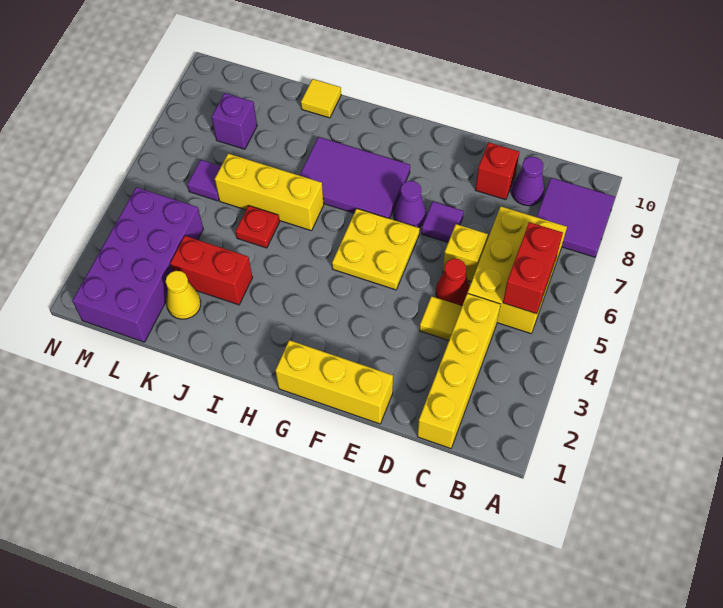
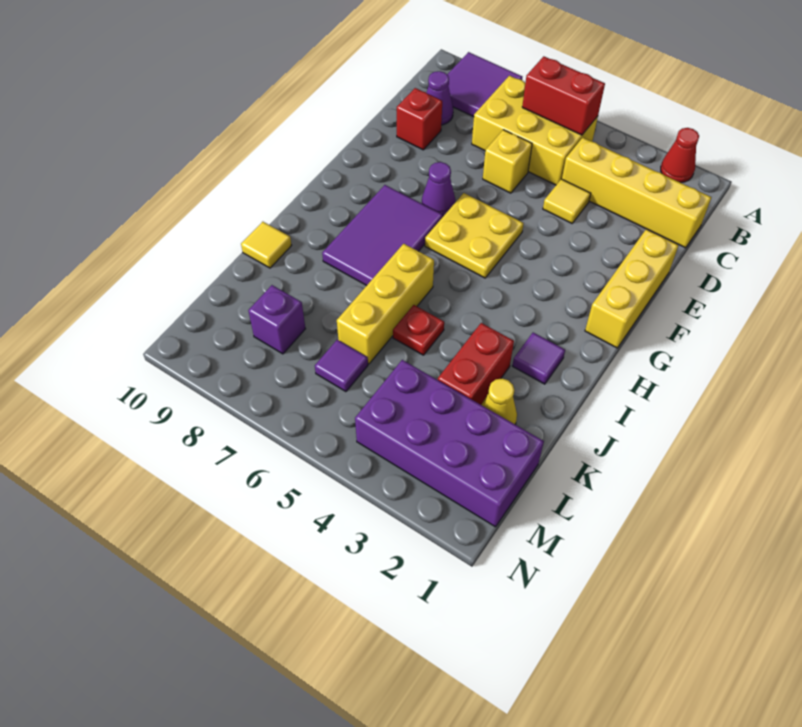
red cone D5 level 1 -> red cone A2 level 1
purple tile E7 level 1 -> purple tile I2 level 1

